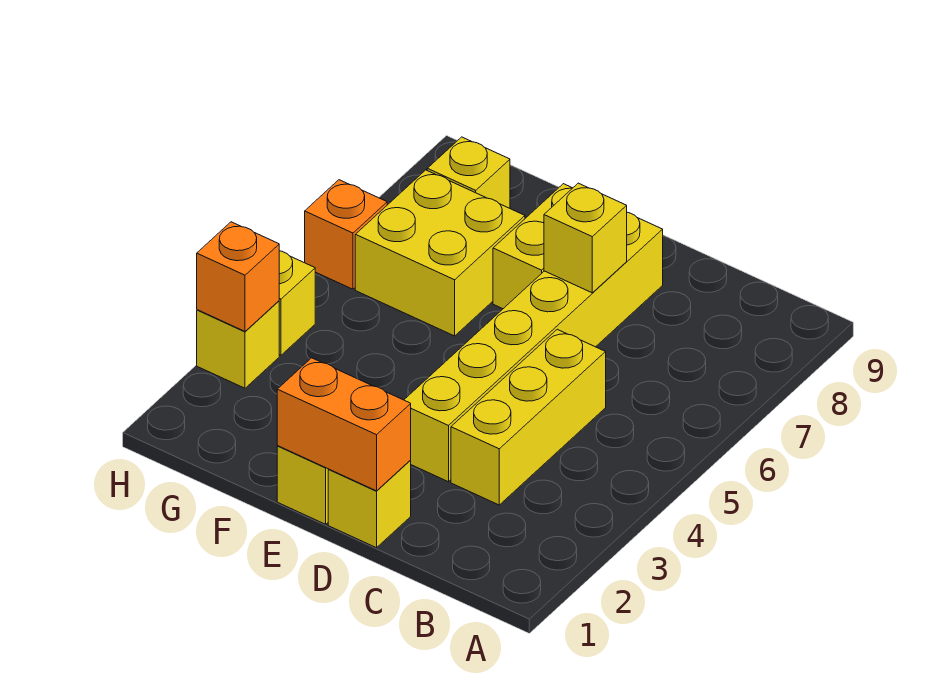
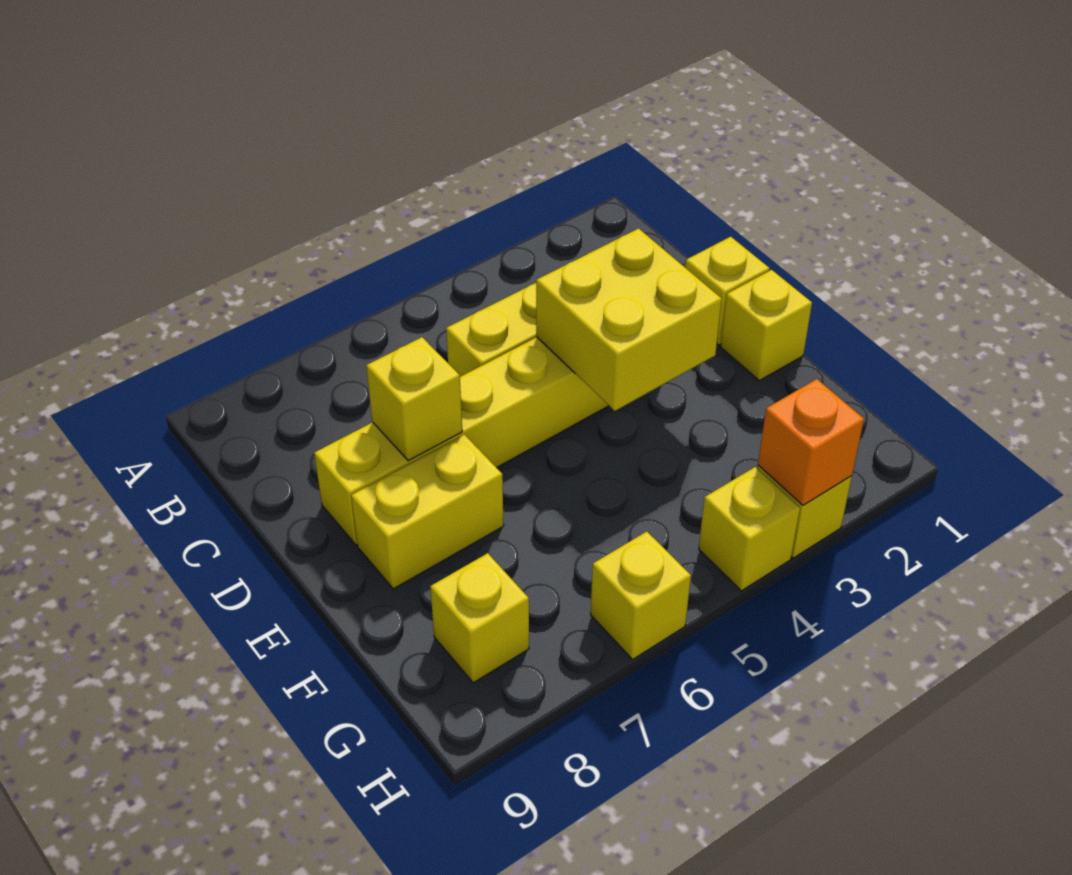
orange brick D1:E1 level 2 -> none
yellow brick F6:G7 level 1 -> yellow brick D3:E4 level 2
orange brick H6 level 1 -> yellow brick H6 level 1

